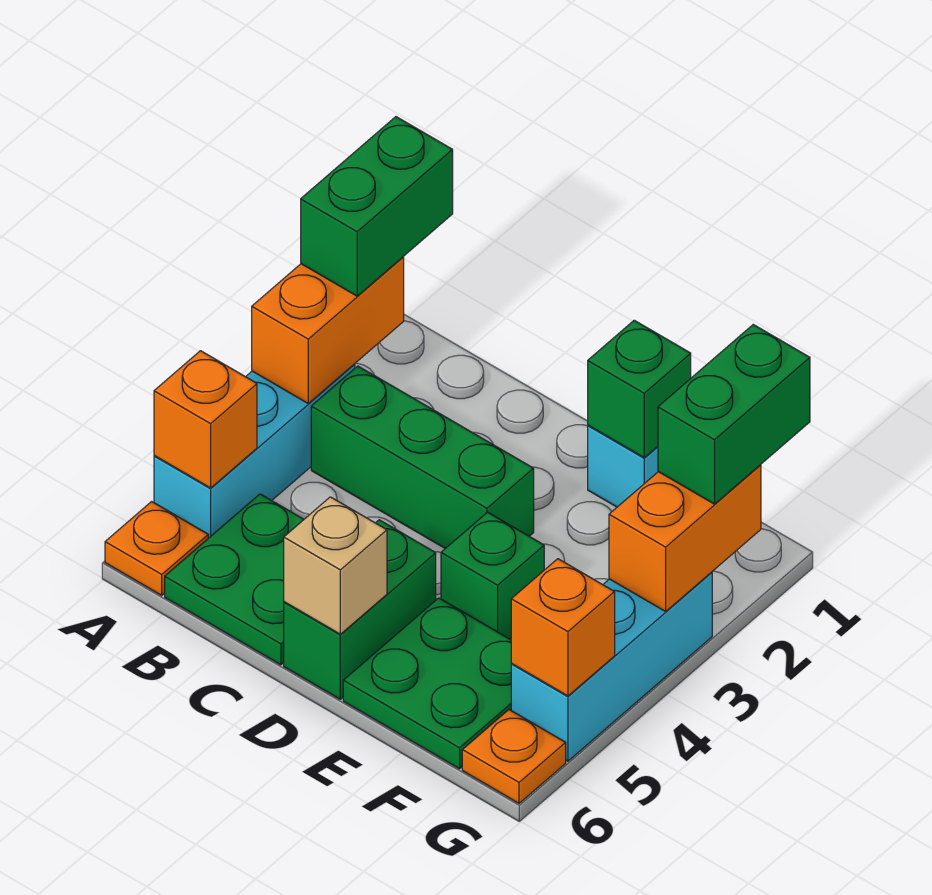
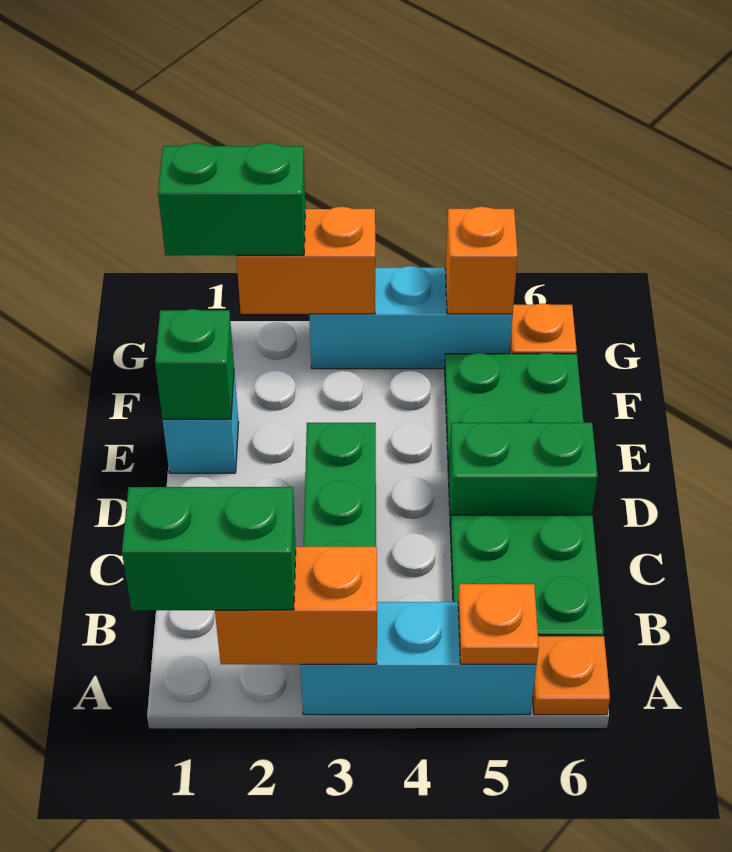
orange brick A5 level 2 -> orange plate A5 level 2
tan brick D6 level 2 -> none
green brick E4 level 1 -> none

